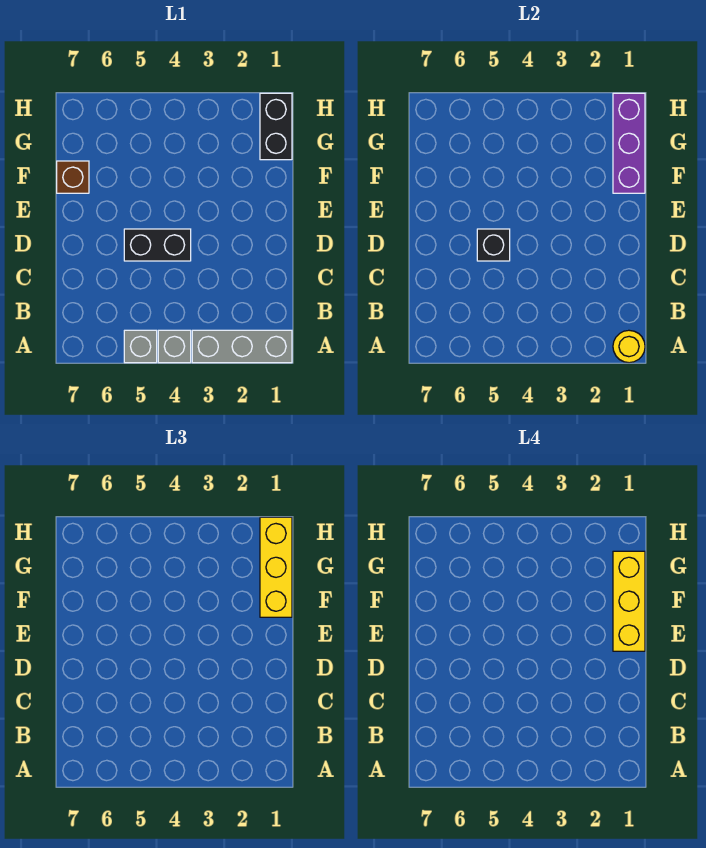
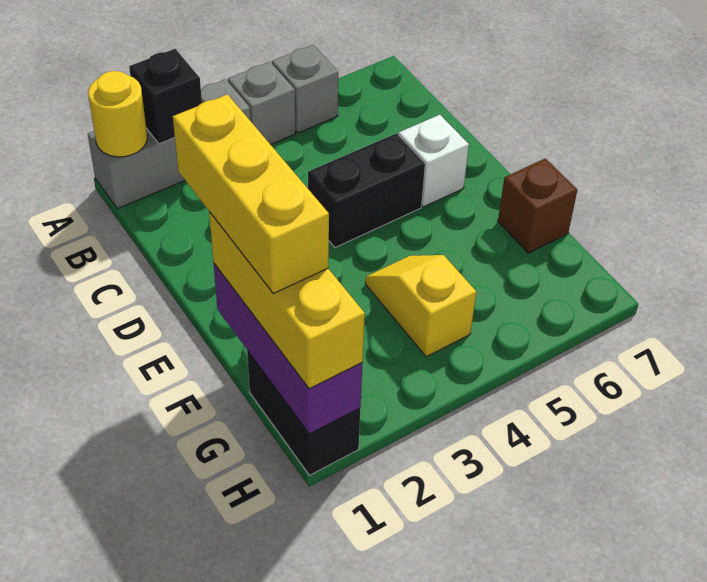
black brick D5 level 2 -> black brick A2 level 2
none -> white brick D6 level 1
none -> yellow slope F4:G4 level 1 top G

